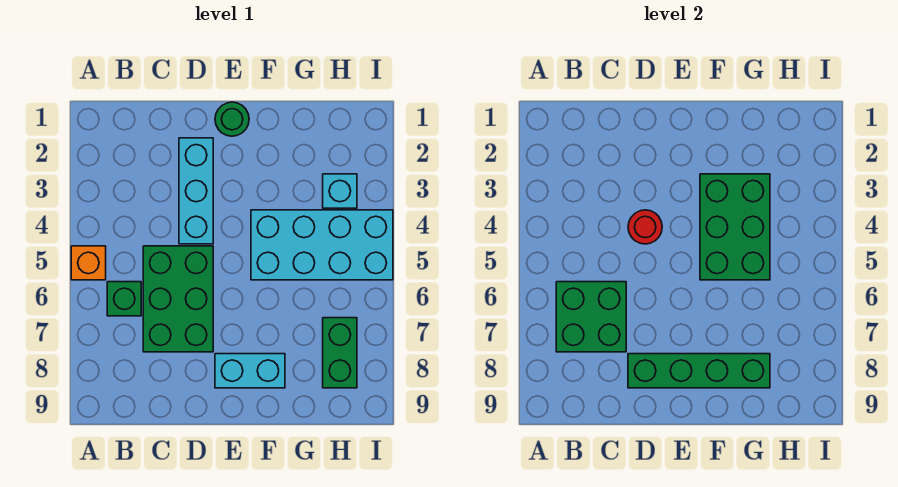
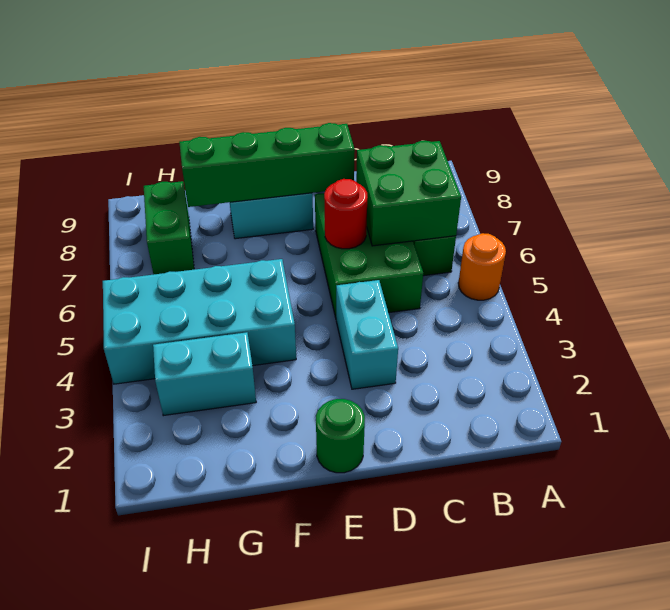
orange brick A5 level 1 -> orange round brick A5 level 1
cyan brick D2:D4 level 1 -> cyan brick D3:D4 level 1
red round brick D4 level 2 -> red round brick D6 level 2
green brick F3:G5 level 2 -> none
cyan brick H3 level 1 -> cyan brick G3:H3 level 1

